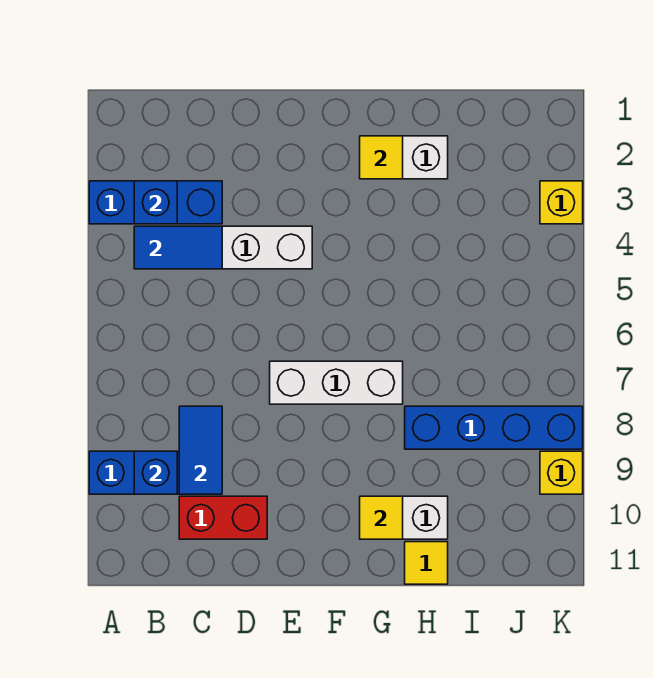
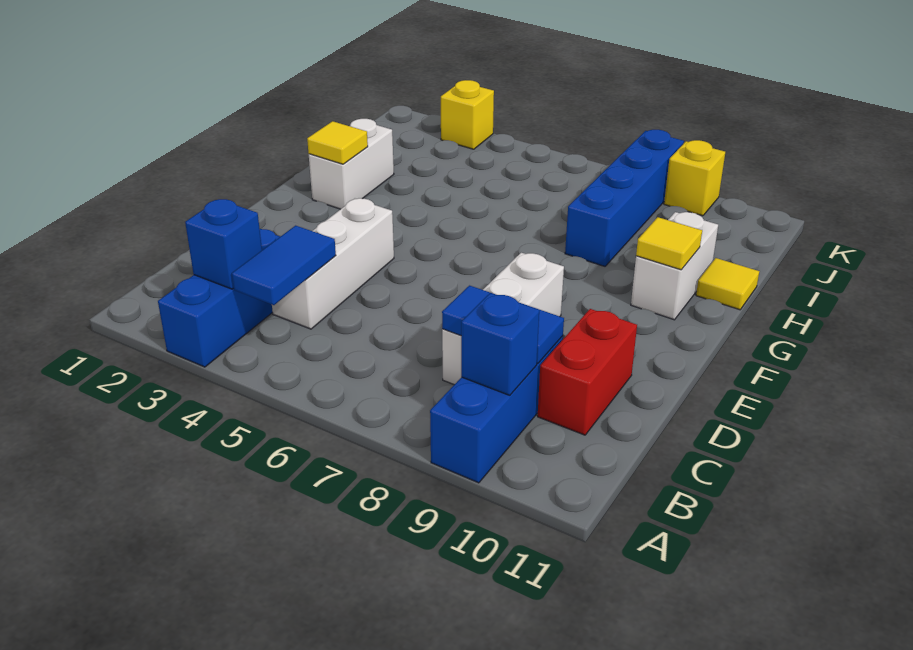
white brick E7:G7 level 1 -> white brick C8:E8 level 1

